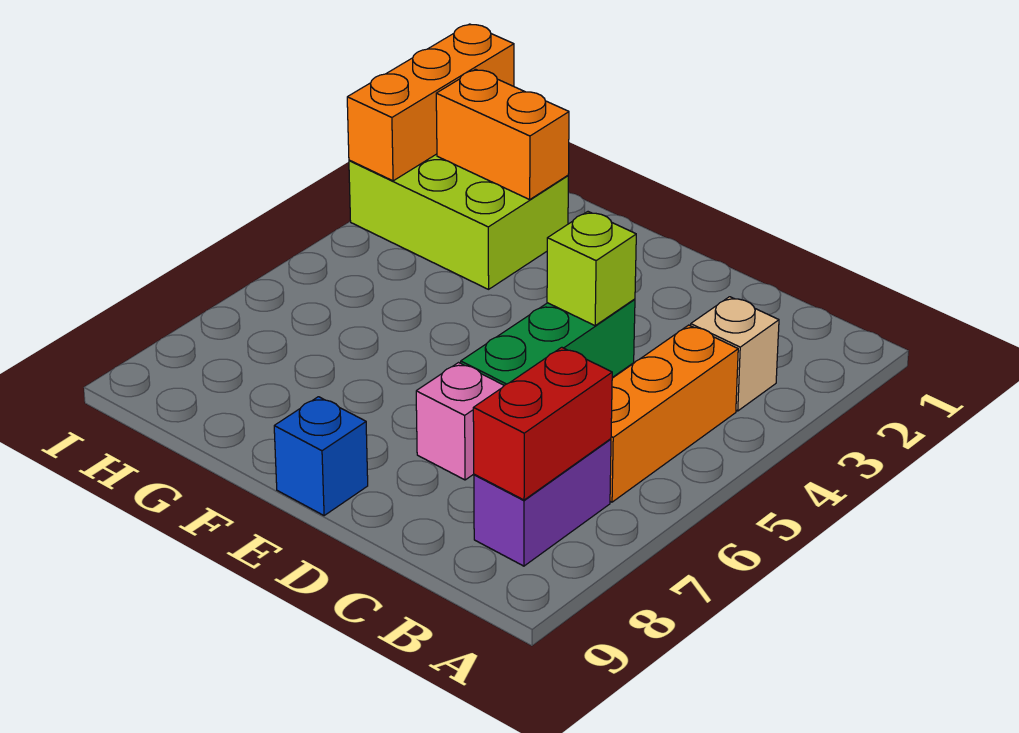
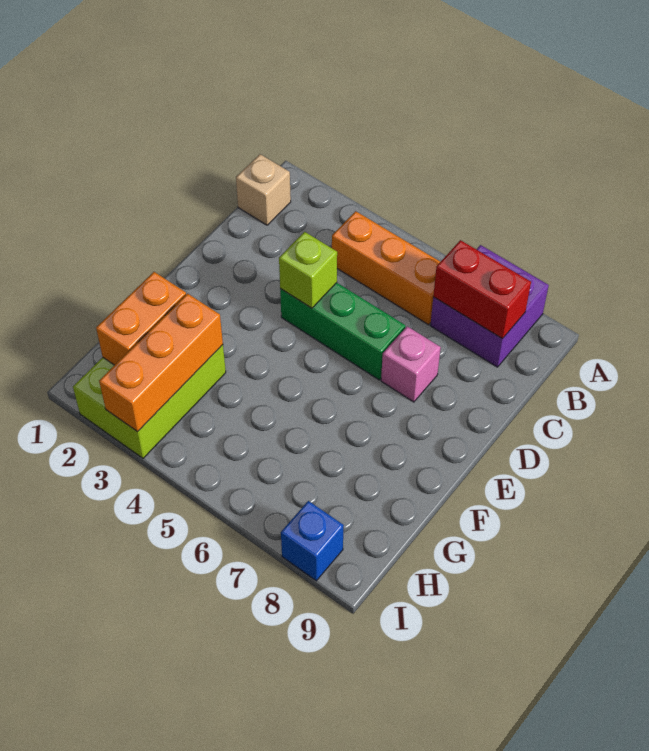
tan brick B3 level 1 -> tan brick B1 level 1
purple brick B7:B8 level 1 -> purple brick A7:B8 level 1
blue brick E9 level 1 -> blue brick I8 level 1
orange brick I1:I3 level 2 -> orange brick G3:I3 level 2

